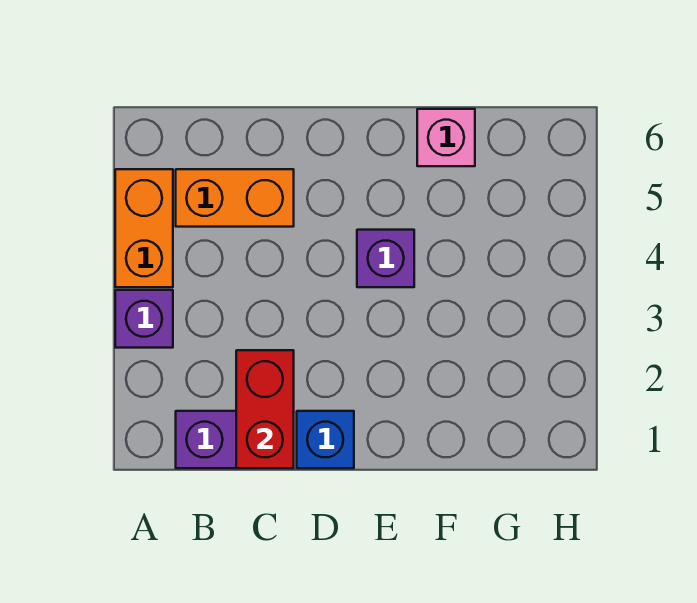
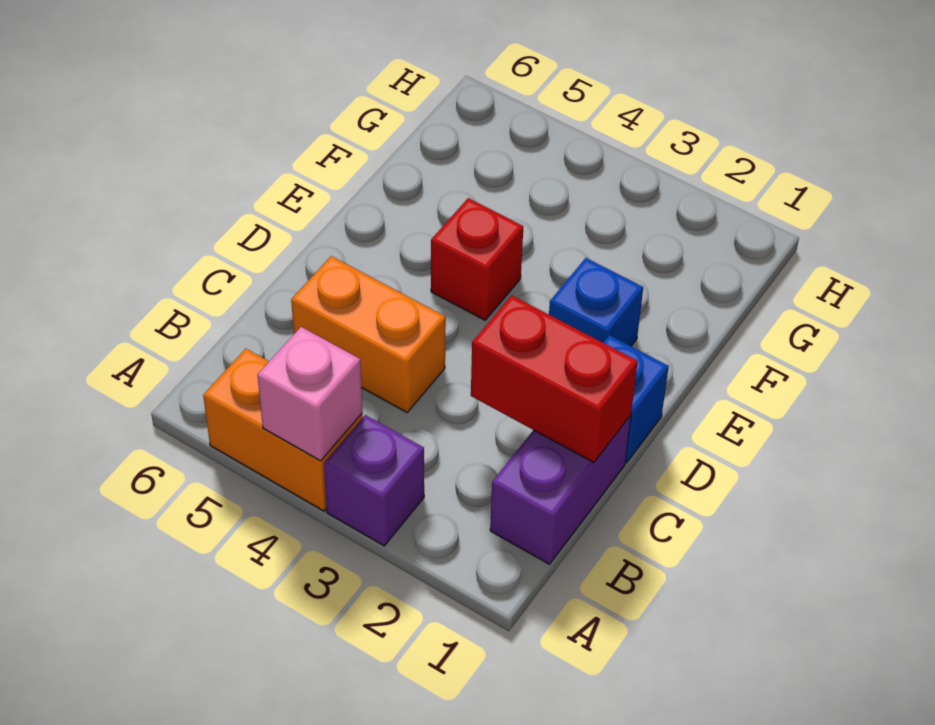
orange brick B5:C5 level 1 -> orange brick C4:C5 level 1
none -> blue brick E2 level 1
purple brick E4 level 1 -> red brick E4 level 1
pink brick F6 level 1 -> pink brick A4 level 2

